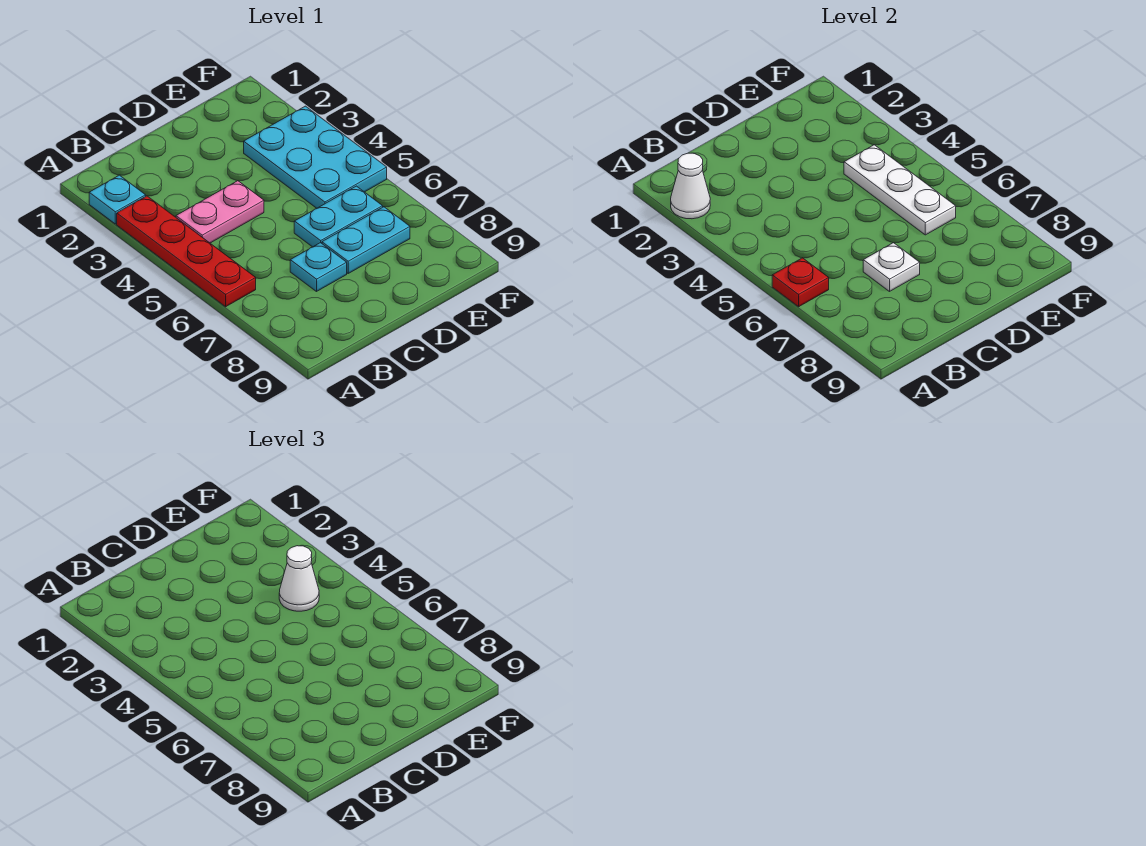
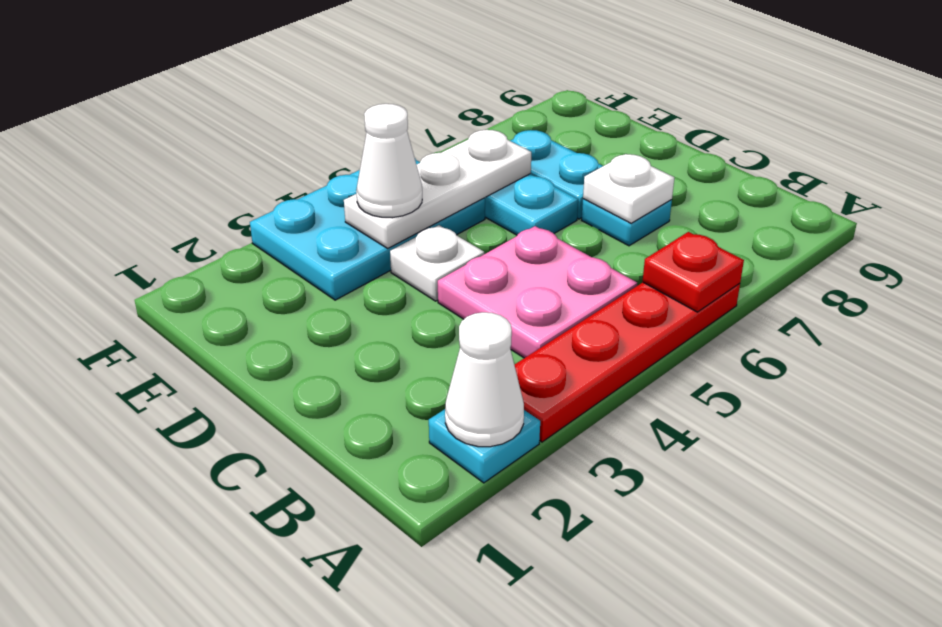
pink plate B4:C4 level 1 -> pink plate B4:C5 level 1
none -> white plate D4 level 1

